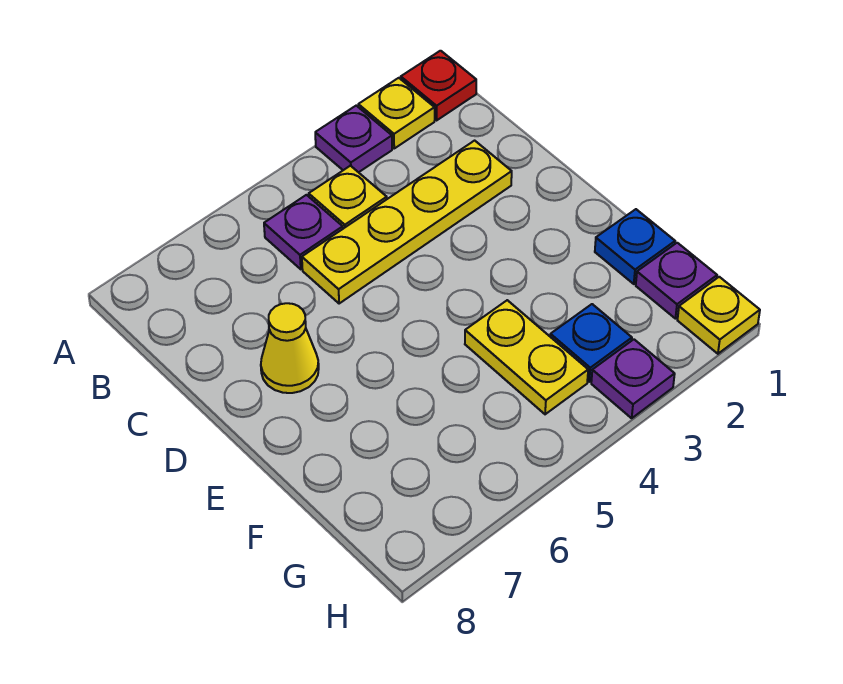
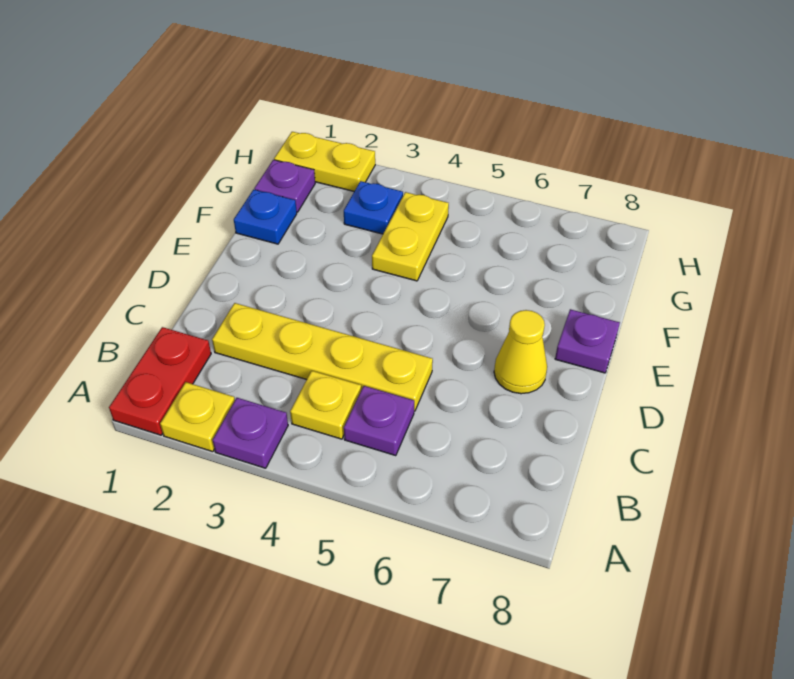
red plate A1 level 1 -> red plate A1:B1 level 1
yellow plate H1 level 1 -> yellow plate H1:H2 level 1
purple plate H3 level 1 -> purple plate E8 level 1

